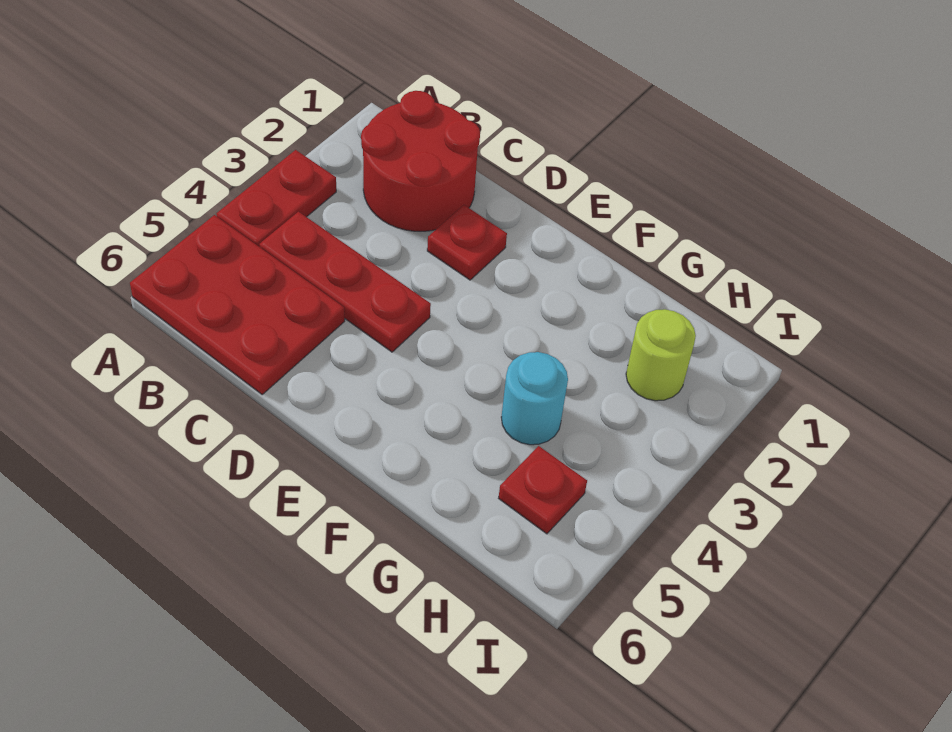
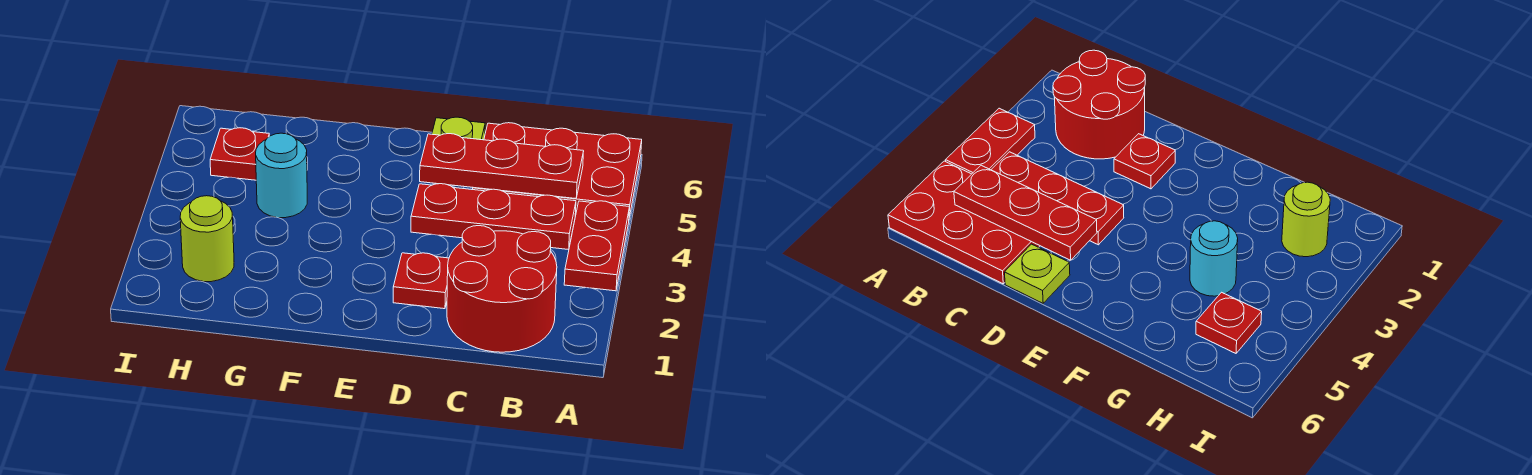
none -> red plate B5:D5 level 2
none -> lime plate D6 level 1

